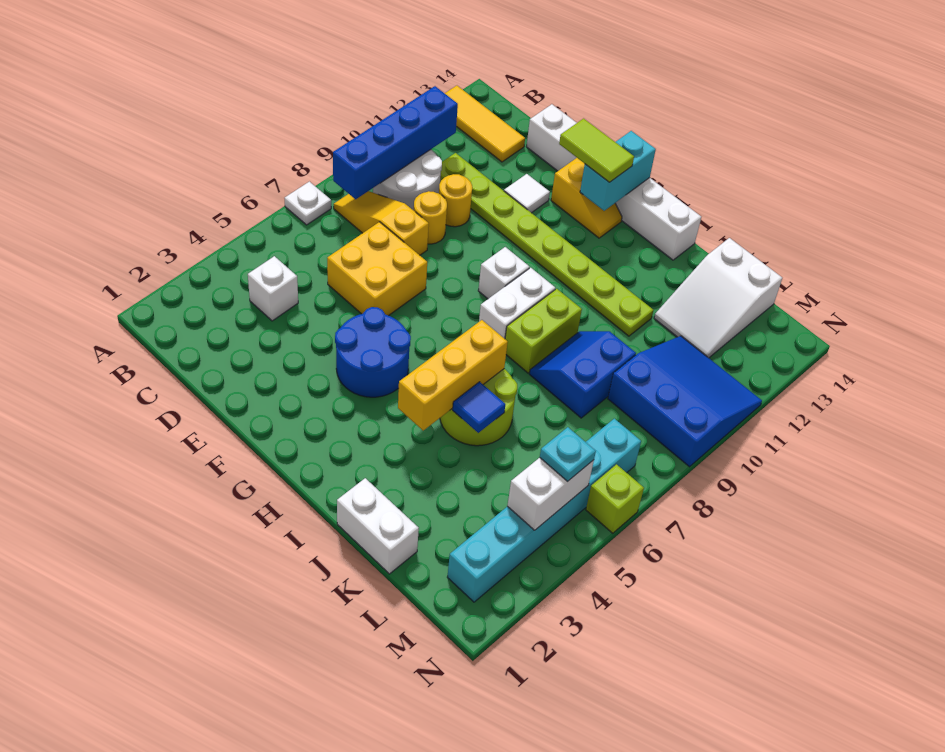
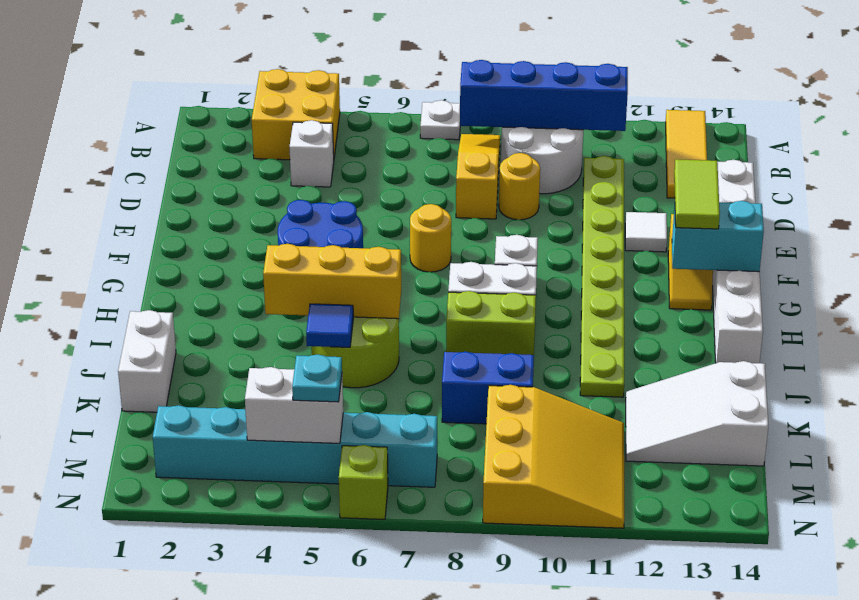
yellow brick D6:E7 level 1 -> yellow brick A3:B4 level 1
yellow round brick D10 level 1 -> yellow round brick F7 level 1
blue slope L9:N11 level 1 top 9 -> yellow slope L9:N11 level 1 top 9

